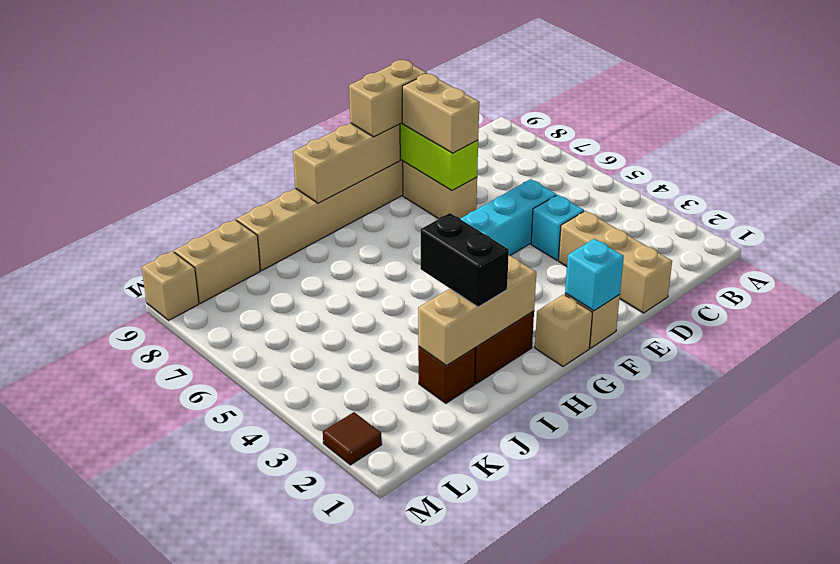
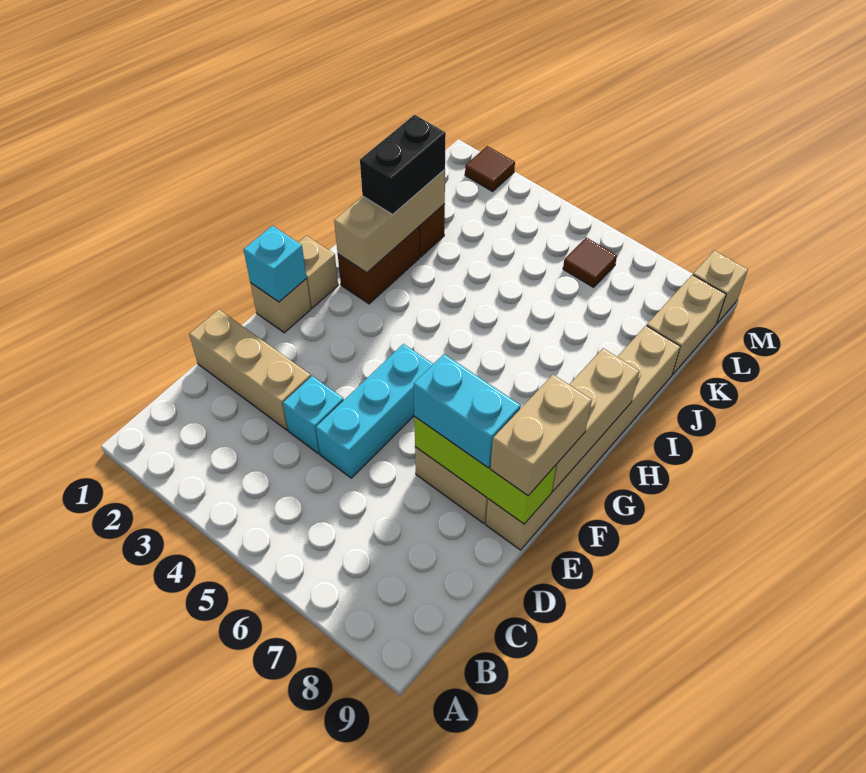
tan brick E7:E8 level 3 -> cyan brick E7:E8 level 3
black brick I2:I3 level 3 -> black brick I2:J2 level 3
none -> brown tile L6 level 1

